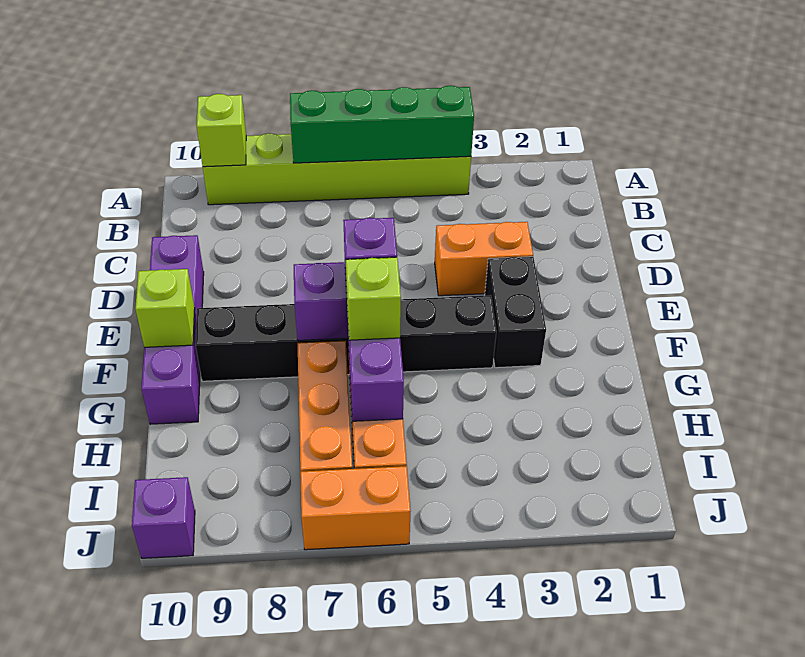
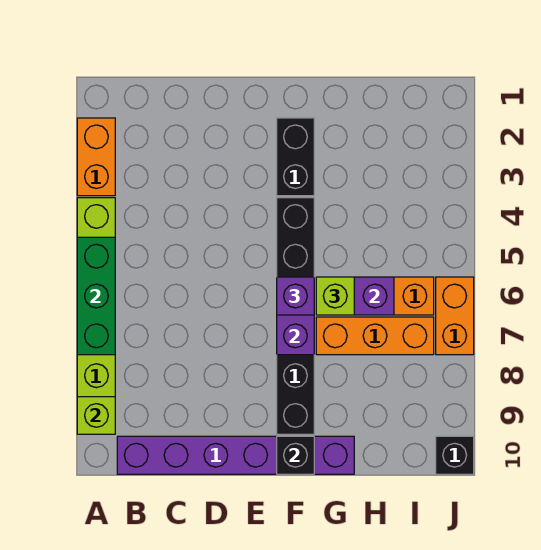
green brick A4:A7 level 2 -> green brick A5:A7 level 2
orange brick D3:D4 level 1 -> orange brick A2:A3 level 1
purple brick D10:G10 level 1 -> purple brick B10:G10 level 1
black brick E3:F3 level 1 -> black brick F2:F3 level 1
lime brick F10 level 2 -> black brick F10 level 2
purple brick J10 level 1 -> black brick J10 level 1

